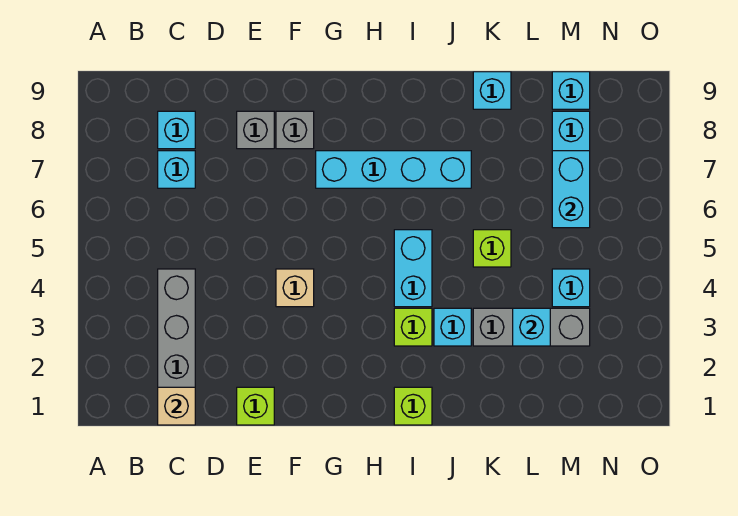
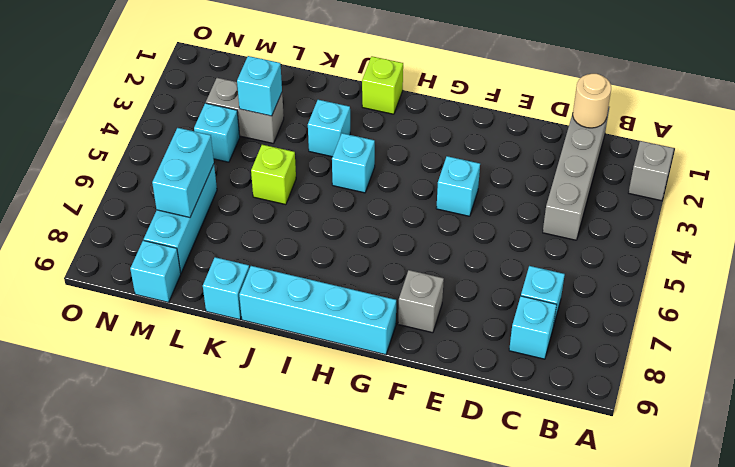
tan brick C1 level 2 -> tan round brick C1 level 2
lime brick E1 level 1 -> none
grey brick E8 level 1 -> grey brick A2 level 1
tan brick F4 level 1 -> cyan brick F4 level 1
cyan brick G7:J7 level 1 -> cyan brick G9:J9 level 1
lime brick I3 level 1 -> none
cyan brick I4:I5 level 1 -> cyan brick I4 level 1
grey brick K3:M3 level 1 -> grey brick L3:M3 level 1

